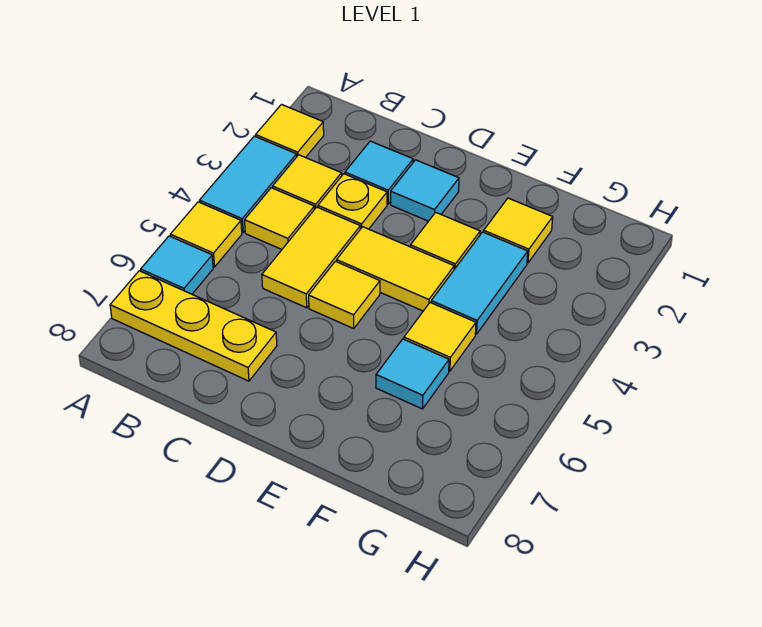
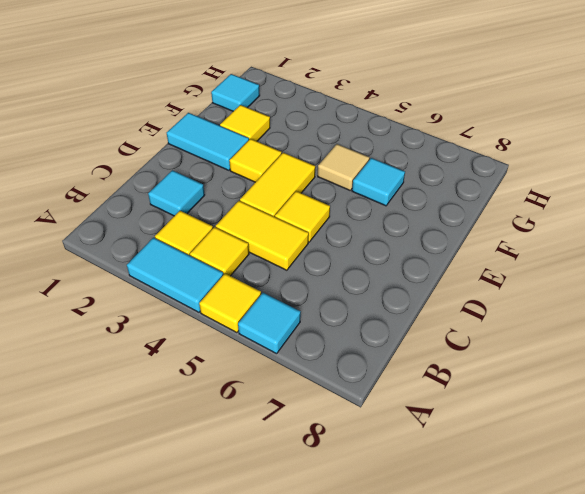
yellow tile A2 level 1 -> none
yellow plate A7:C7 level 1 -> none
yellow plate C3 level 1 -> none
cyan tile D2 level 1 -> cyan tile G1 level 1
cyan tile F3:F4 level 1 -> cyan tile E1:E2 level 1
yellow tile F5 level 1 -> tan tile F5 level 1

